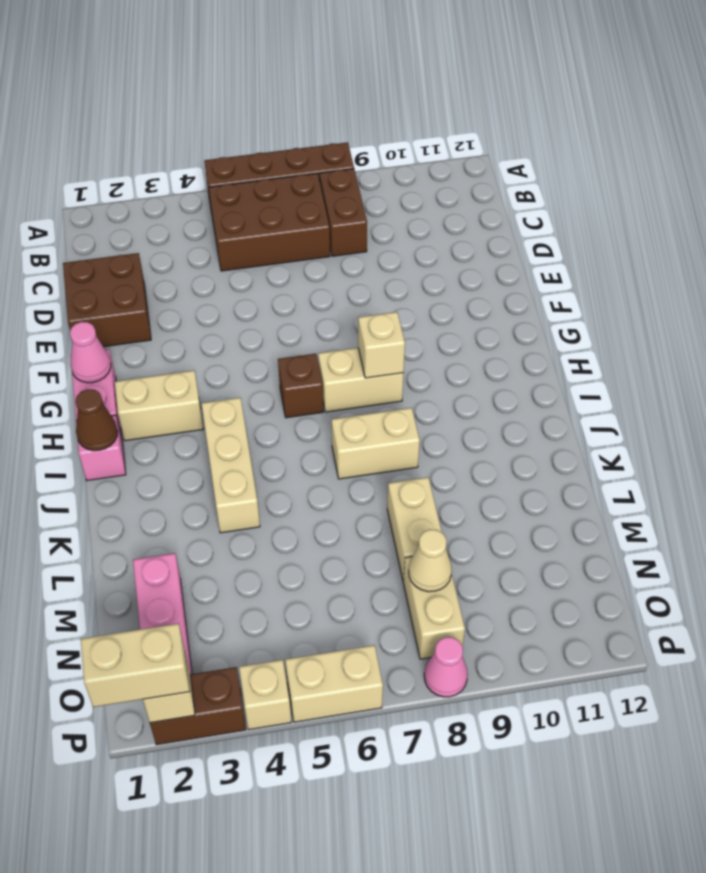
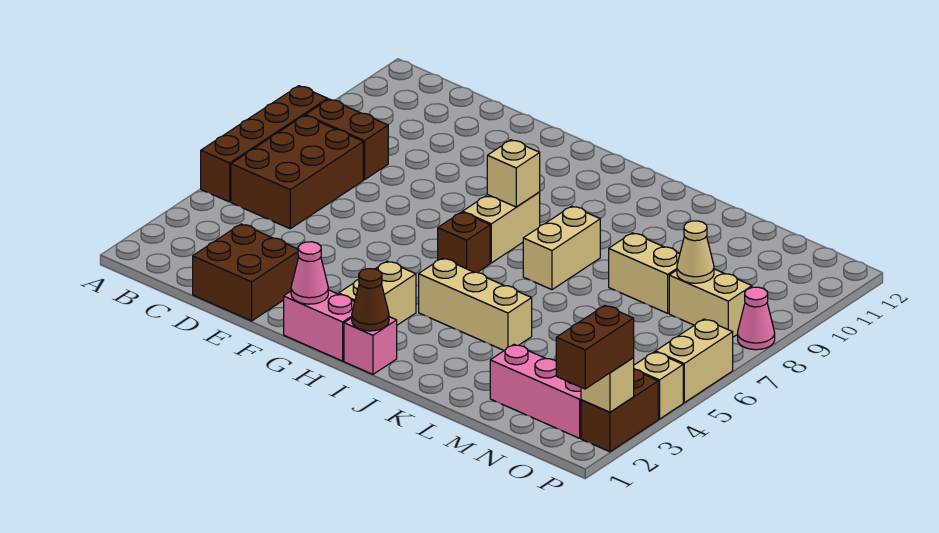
tan brick P1:P2 level 3 -> brown brick P1:P2 level 3

